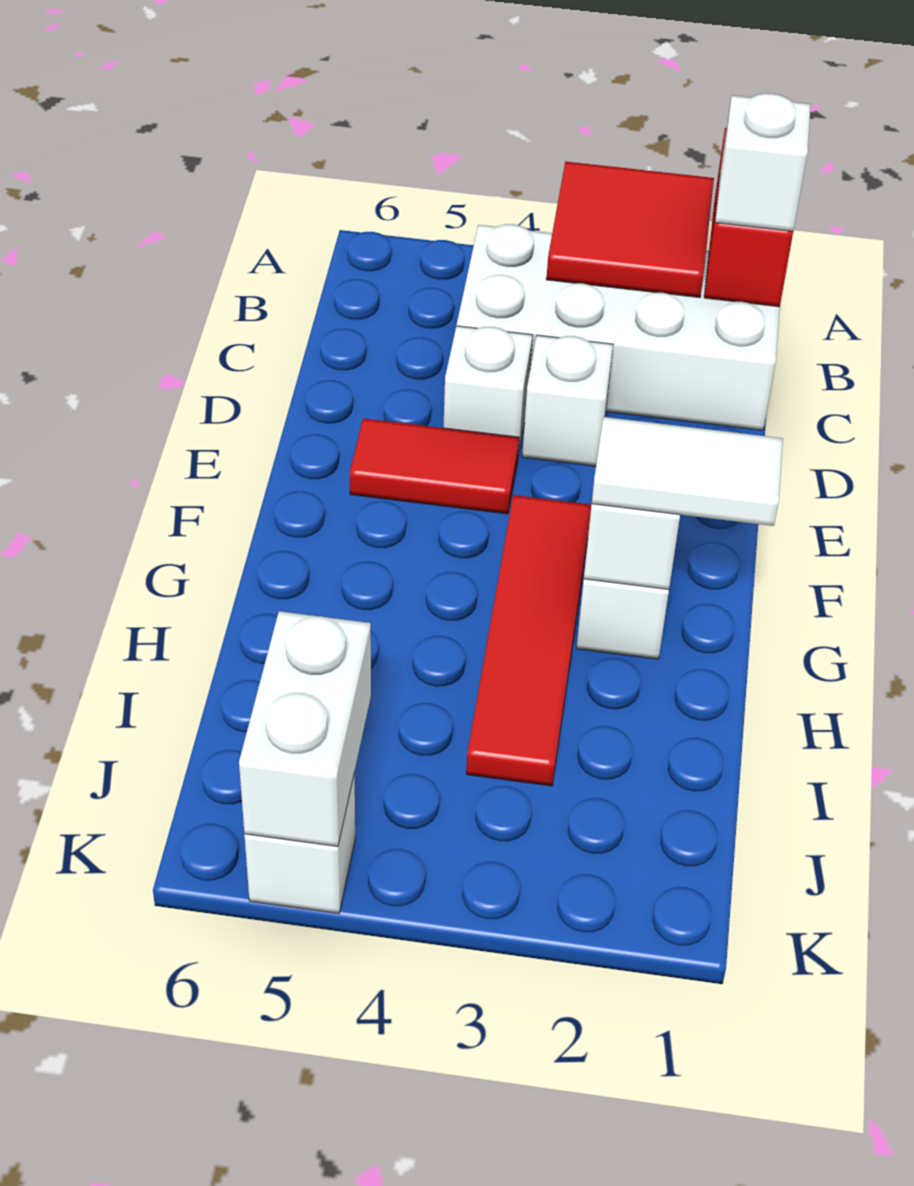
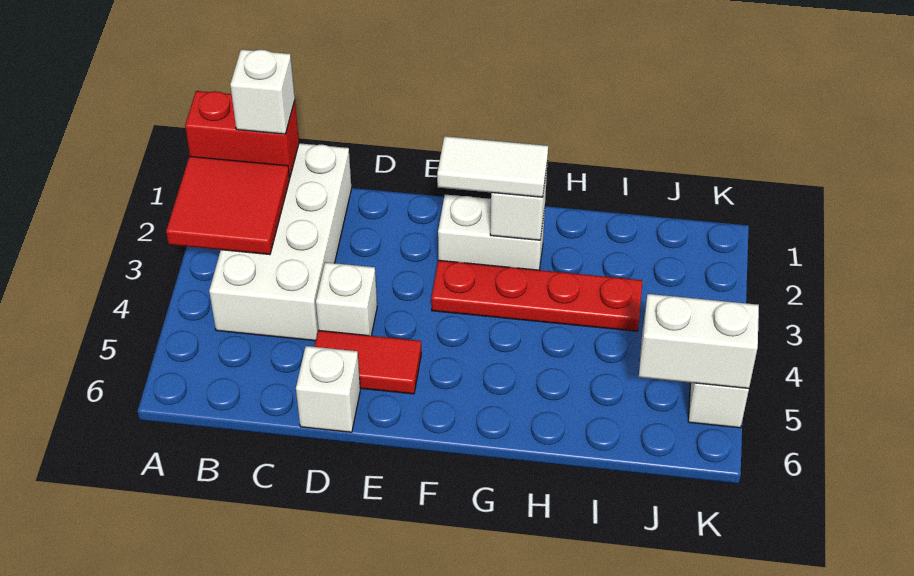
white brick D3 level 1 -> white brick D6 level 1
red tile E4:E5 level 1 -> red tile D5:E5 level 1
red tile F3:I3 level 1 -> red plate F3:I3 level 1
white tile G1:G2 level 3 -> white tile F2:G2 level 3

